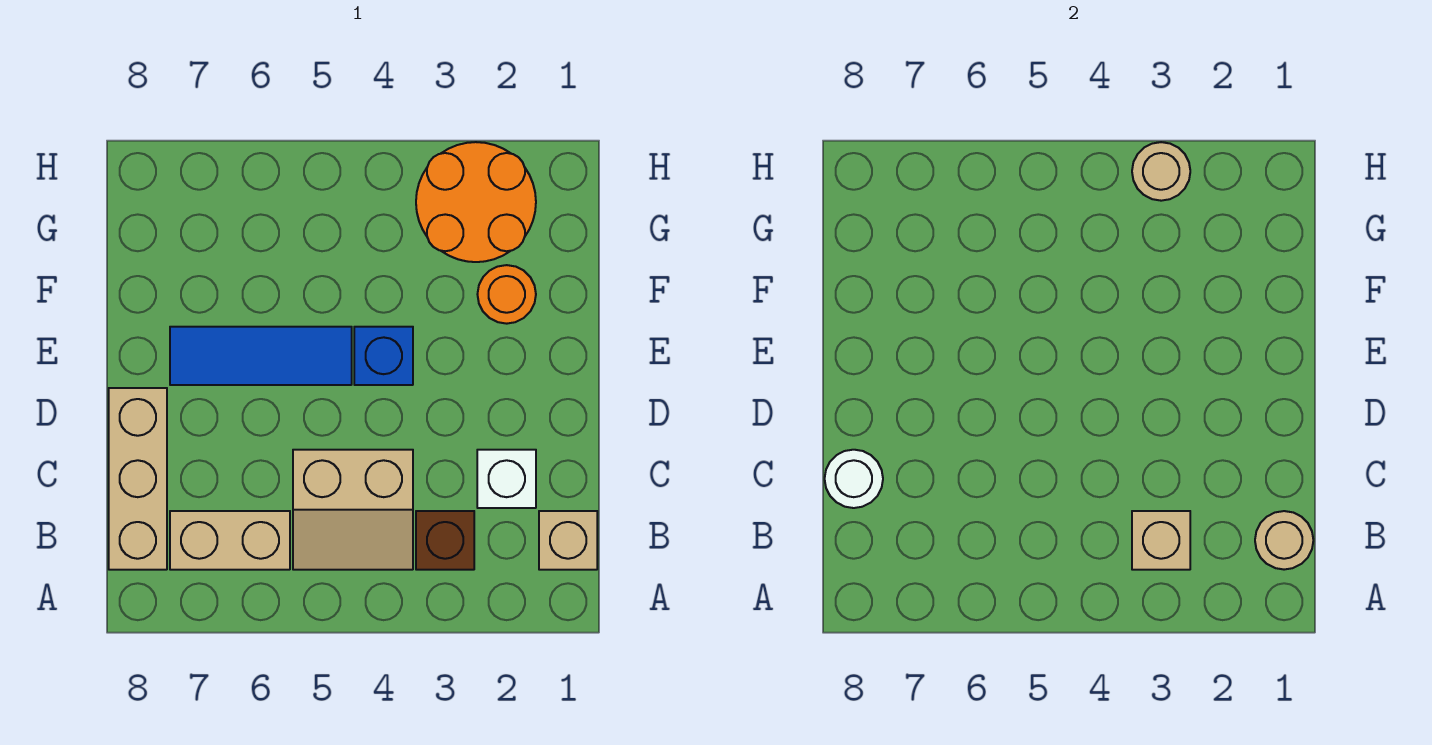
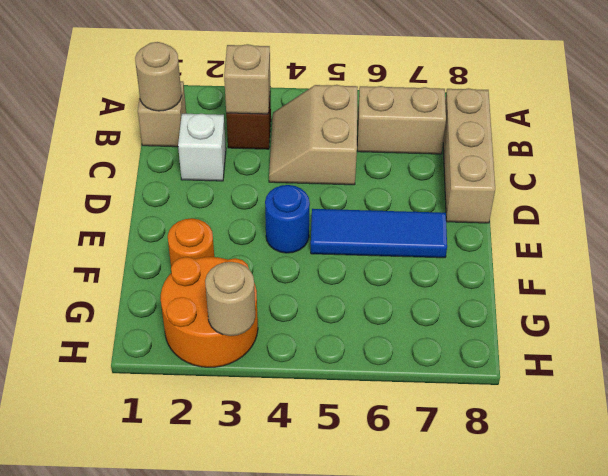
tan slope B4:C5 level 1 top C -> tan slope B4:C5 level 1 top 5
white round brick C8 level 2 -> none
blue brick E4 level 1 -> blue round brick E4 level 1

